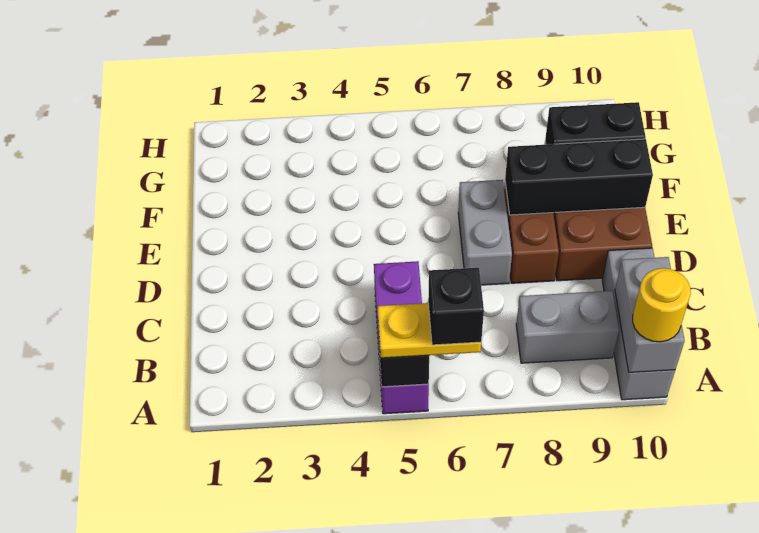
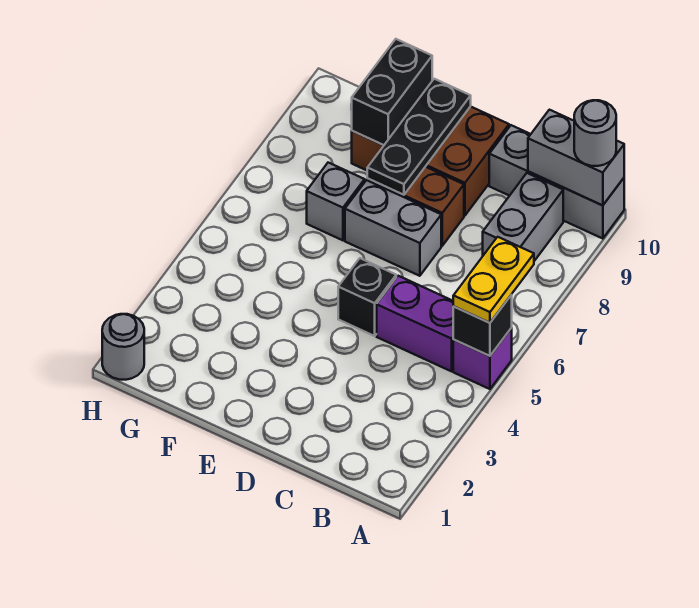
black brick A6 level 4 -> black brick D5 level 1
yellow round brick A10 level 3 -> grey round brick A10 level 3
black brick E8:E10 level 2 -> black plate E8:E10 level 2
none -> grey brick F7 level 1
none -> grey round brick H1 level 1

